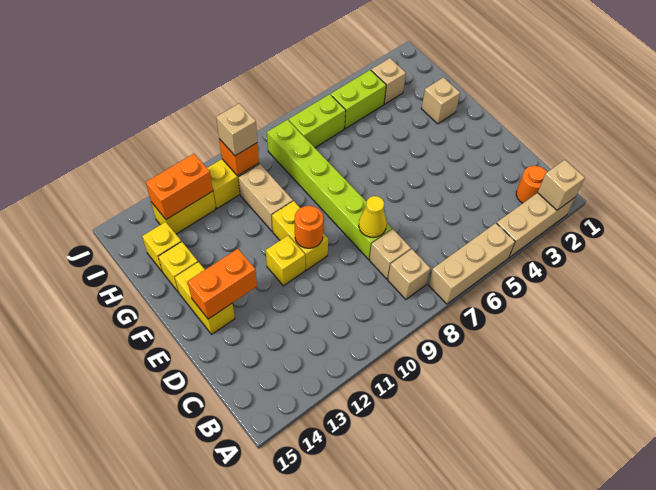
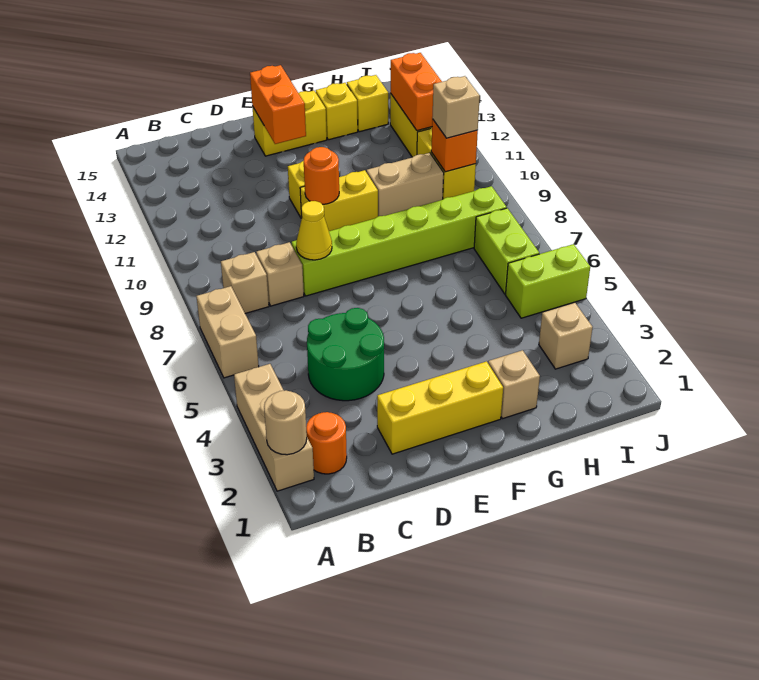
tan brick A2 level 2 -> tan round brick A2 level 2
tan brick A5:A7 level 1 -> tan brick A6:A7 level 1
none -> green round brick C4:D5 level 1
none -> yellow brick D2:F2 level 1
lime brick I4:I5 level 1 -> lime brick I5:J5 level 1

